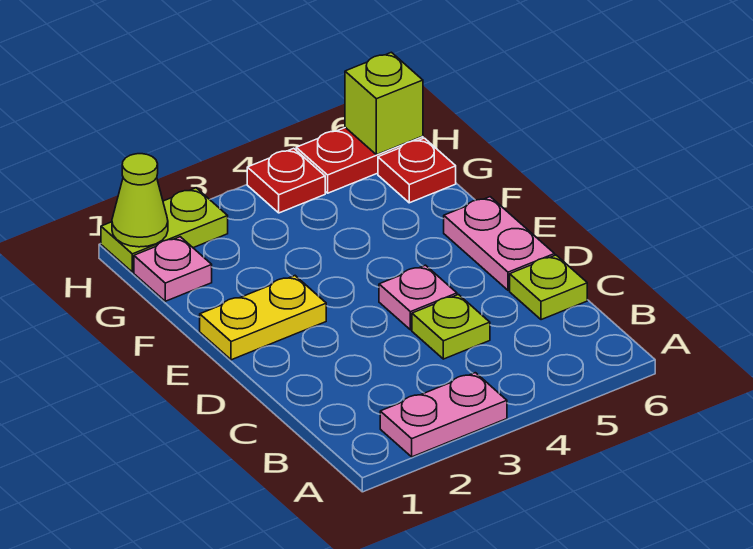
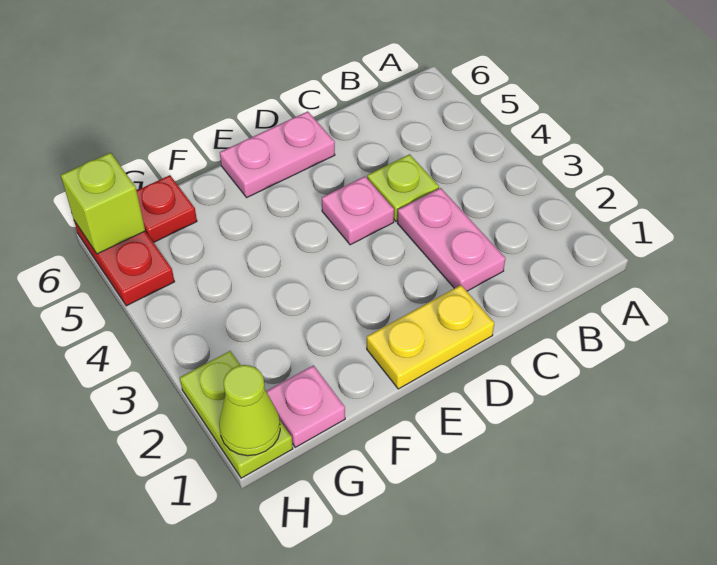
pink plate A2:A3 level 1 -> pink plate C2:C3 level 1
lime plate C6 level 1 -> none
yellow plate E1:E2 level 1 -> yellow plate D1:E1 level 1
red plate H4 level 1 -> none

